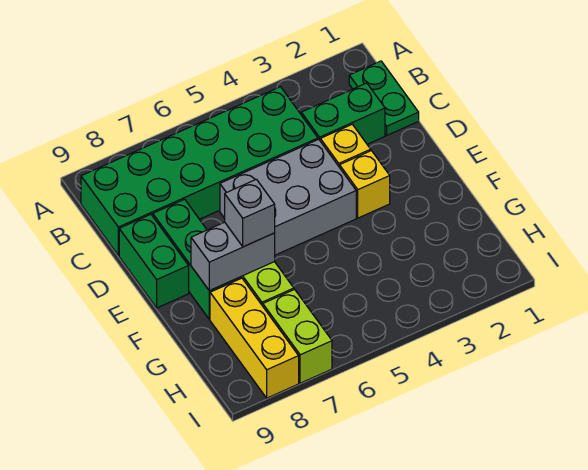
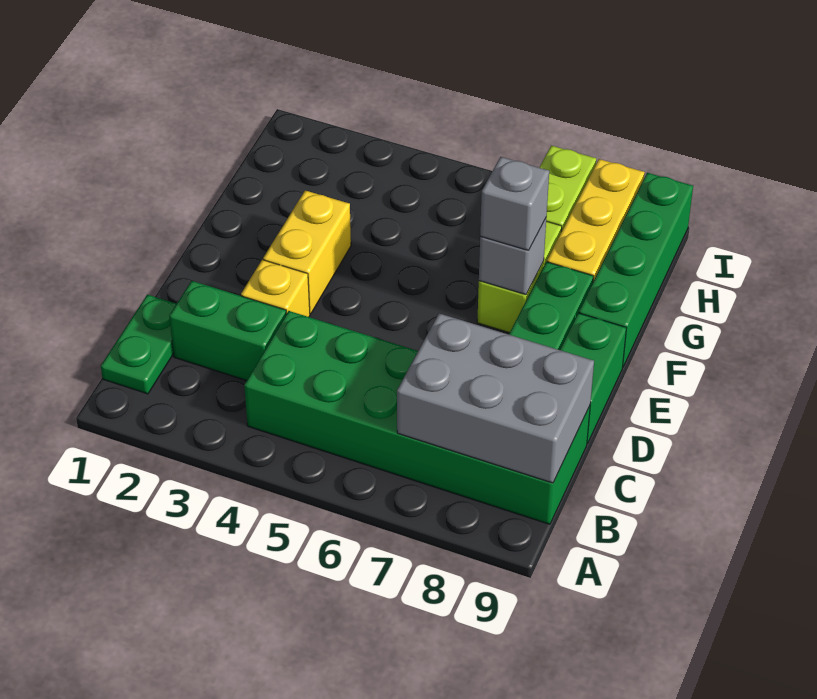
grey brick D4:E6 level 1 -> grey brick B7:C9 level 2
yellow brick E3 level 1 -> yellow brick E3:F3 level 1
grey brick F7:F8 level 2 -> grey brick F7 level 2
none -> green brick F9:I9 level 1

